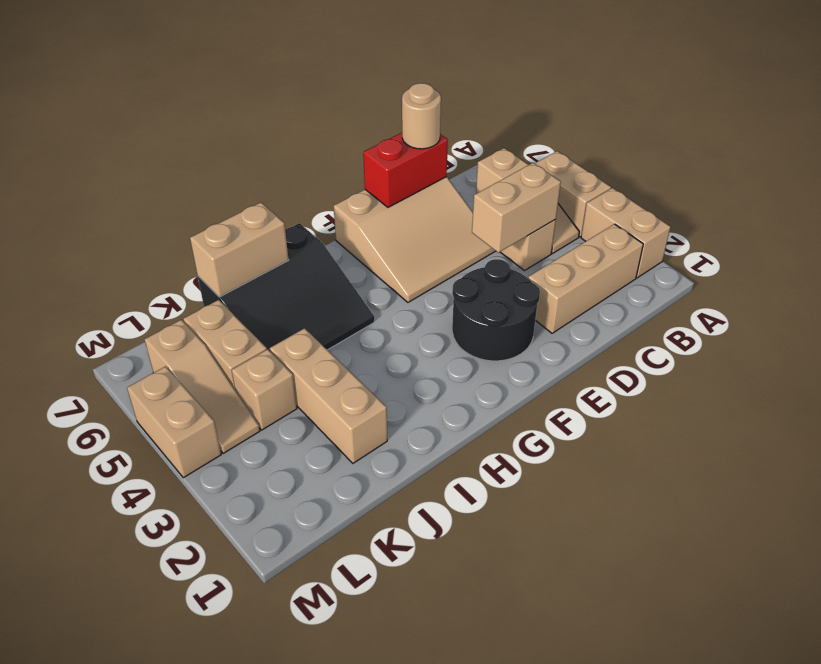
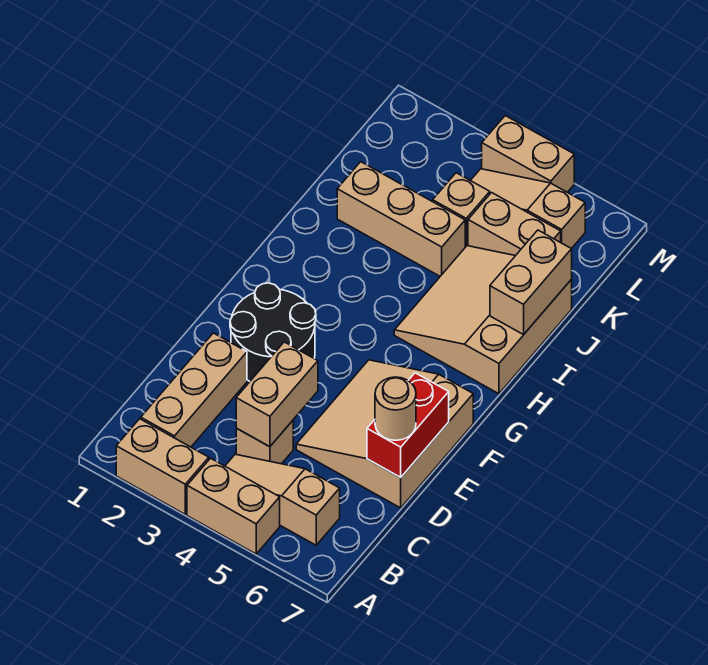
black slope H5:J7 level 1 top 7 -> tan slope H5:J7 level 1 top 7

